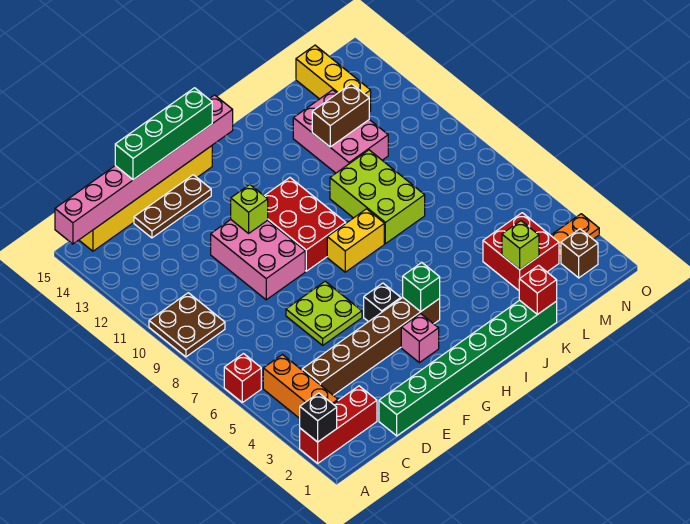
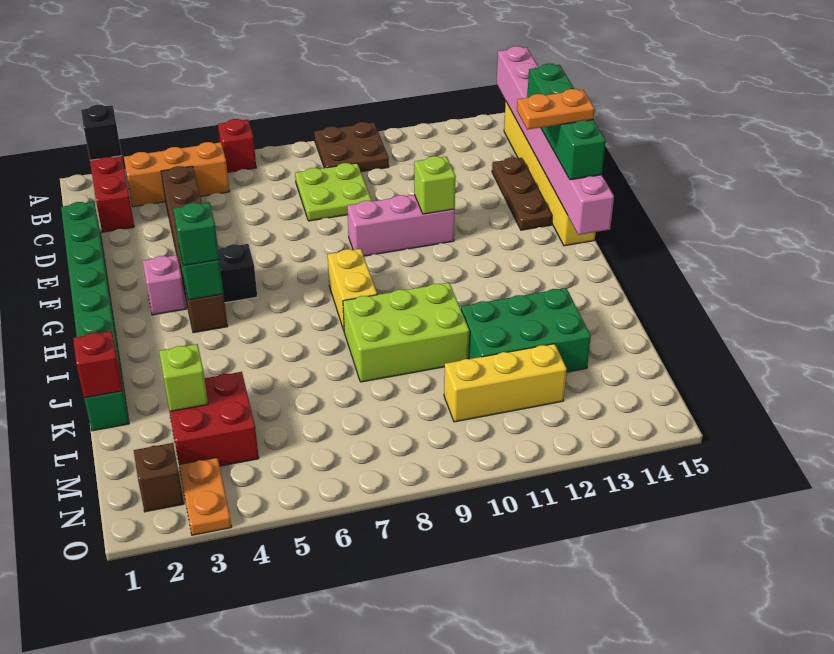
lime plate E6:F7 level 1 -> lime plate C8:D9 level 1
pink brick E9:F11 level 1 -> pink brick F9:F11 level 1
none -> orange plate F14:F15 level 4
red brick G9:H11 level 1 -> none
none -> green brick H4 level 3
pink brick K11:L13 level 1 -> green brick K11:L13 level 1
brown brick K12:L12 level 2 -> none
yellow brick M13:M15 level 1 -> yellow brick M10:M12 level 1

